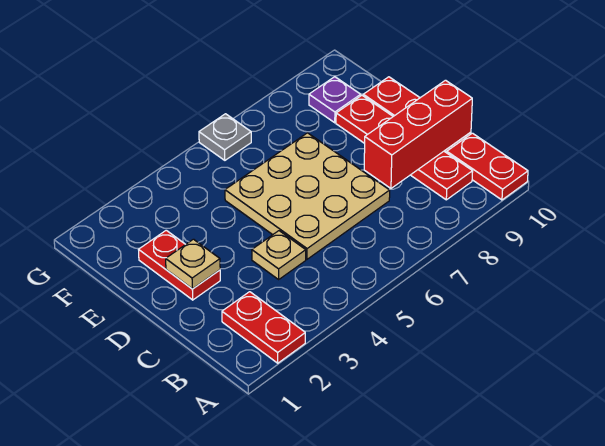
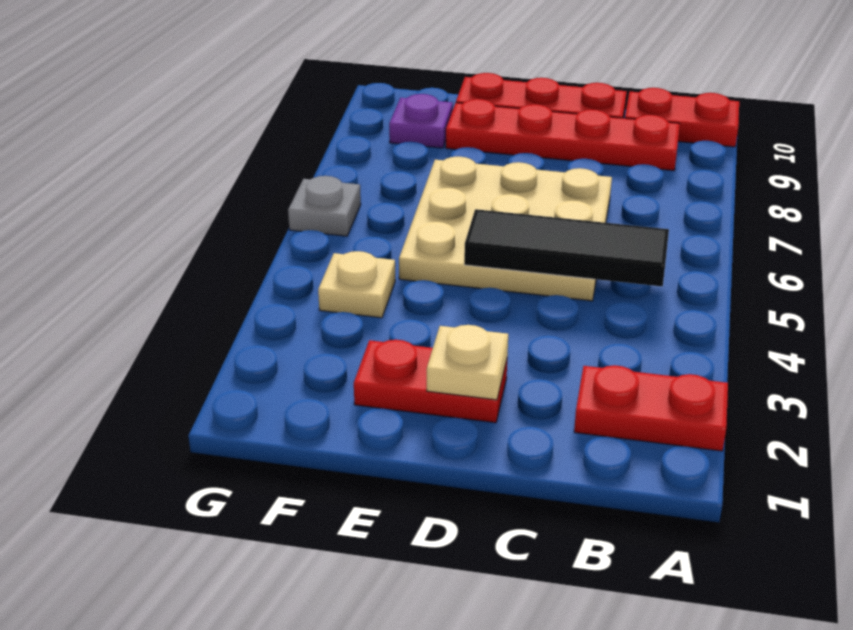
none -> black tile B5:D5 level 2
tan plate C4 level 1 -> tan plate F4 level 1
red brick C8:C10 level 2 -> none

